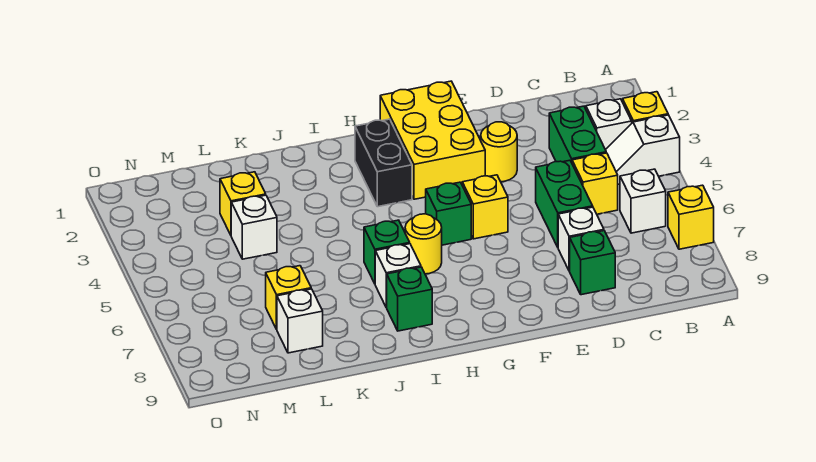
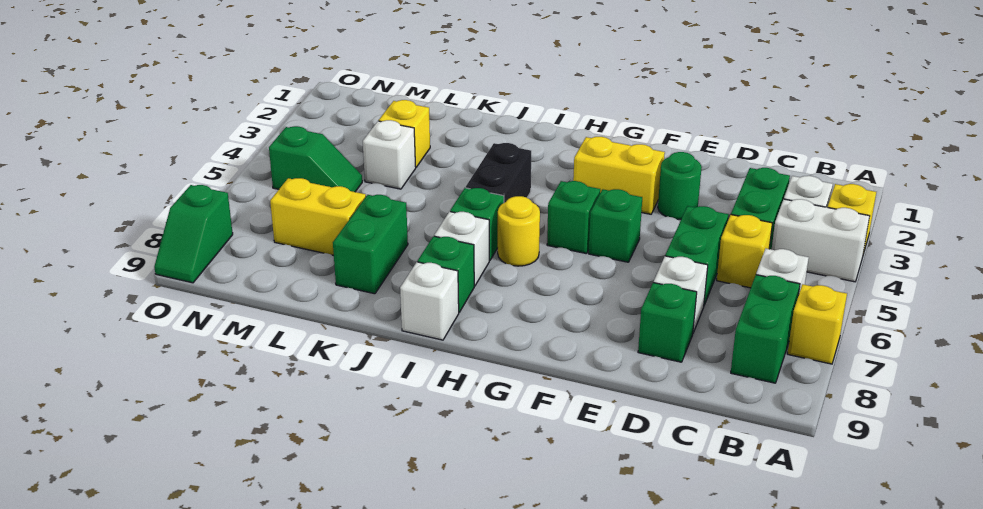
white slope A4:B4 level 1 top A -> white brick A4:B4 level 1
none -> green brick B7:B8 level 1
yellow round brick E3 level 1 -> green round brick E3 level 1
yellow brick F1:G3 level 1 -> yellow brick F3:G3 level 1
yellow brick F5 level 1 -> green brick F5 level 1
black brick H2:H3 level 1 -> black brick I4:I5 level 1
none -> green brick K7:K8 level 1
yellow brick L7 level 1 -> yellow brick L7:M7 level 1
white brick L8 level 1 -> white brick I9 level 1
none -> green slope M5:N5 level 1 top N
none -> green slope O8:O9 level 1 top 8

